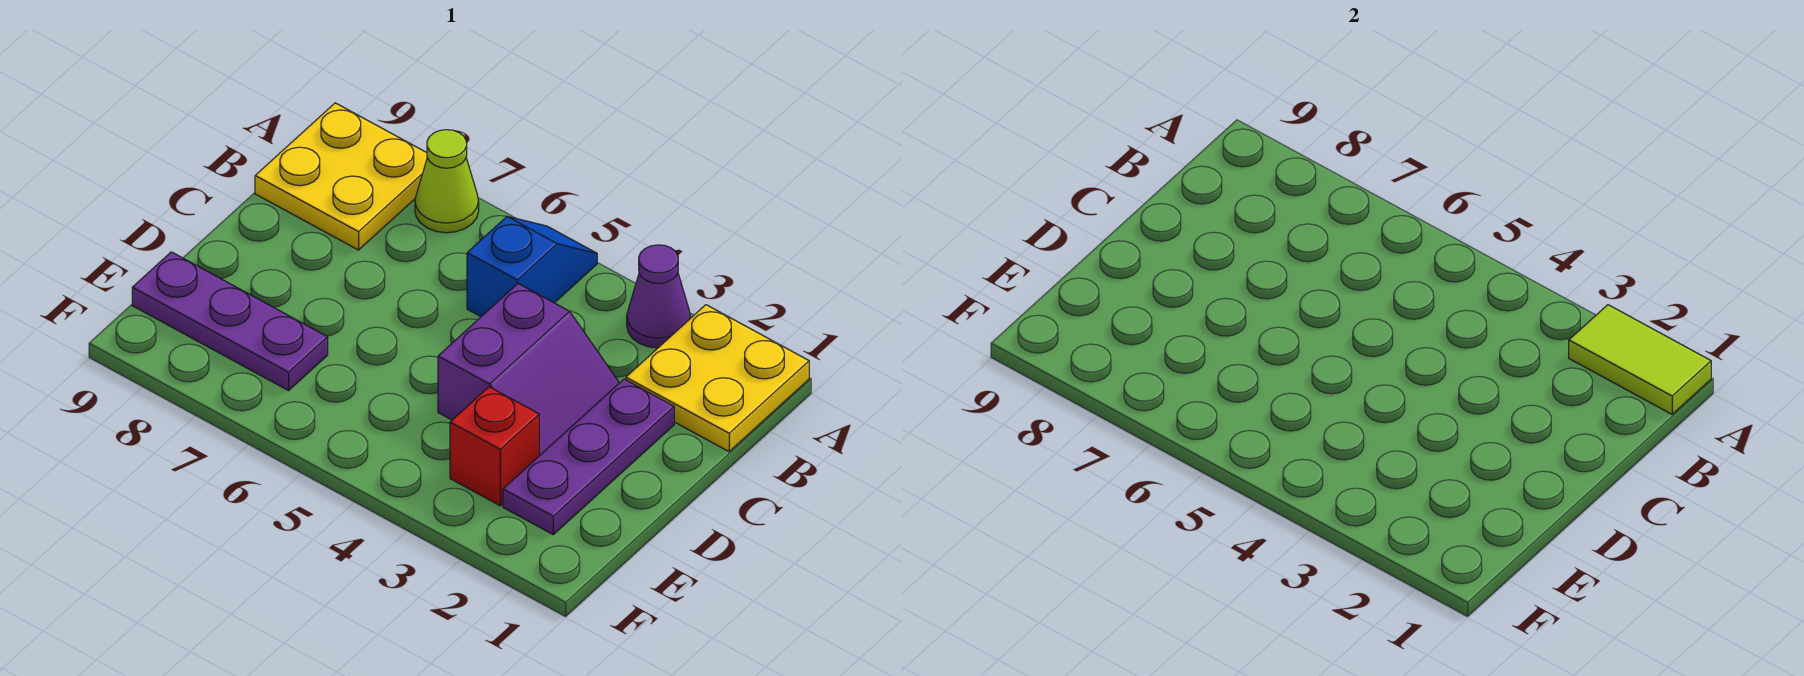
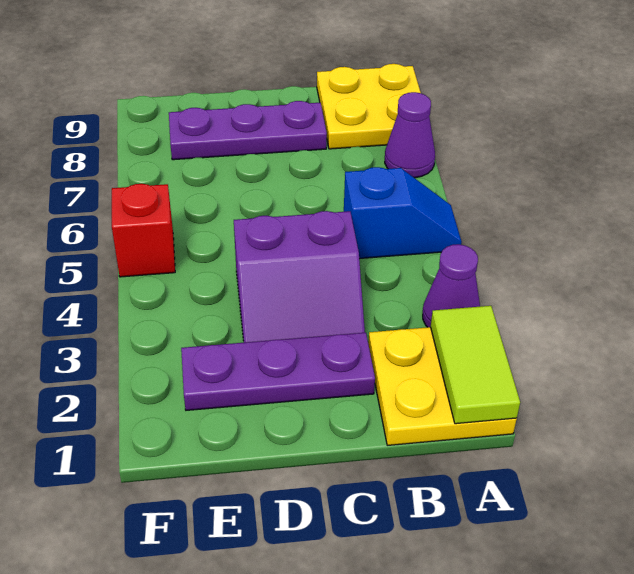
lime cone A7 level 1 -> purple cone A7 level 1
red brick E3 level 1 -> red brick F5 level 1
purple plate E7:E9 level 1 -> purple plate C8:E8 level 1

